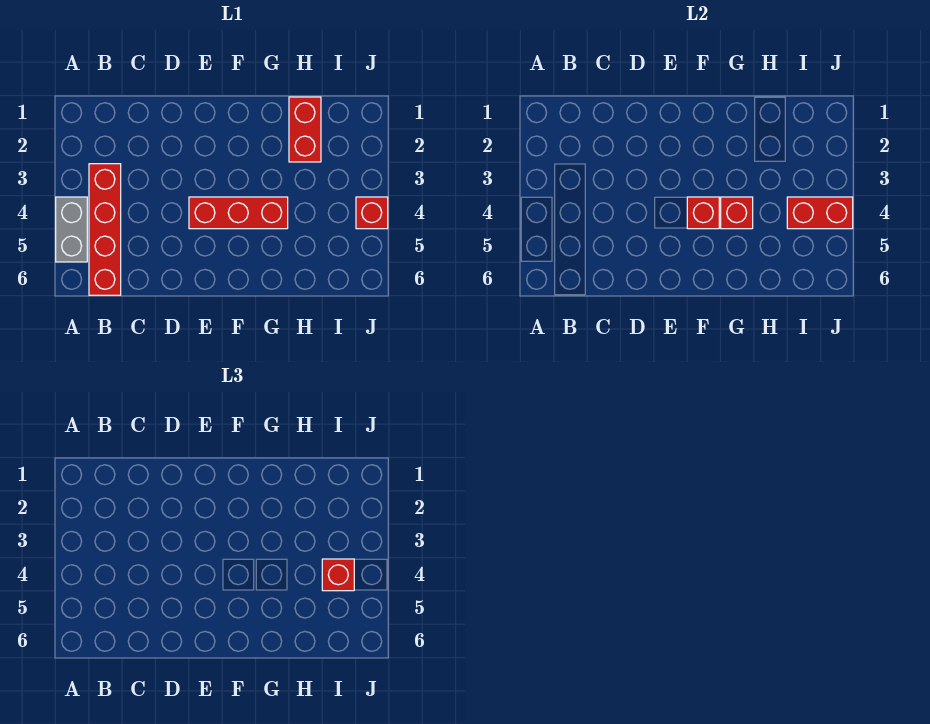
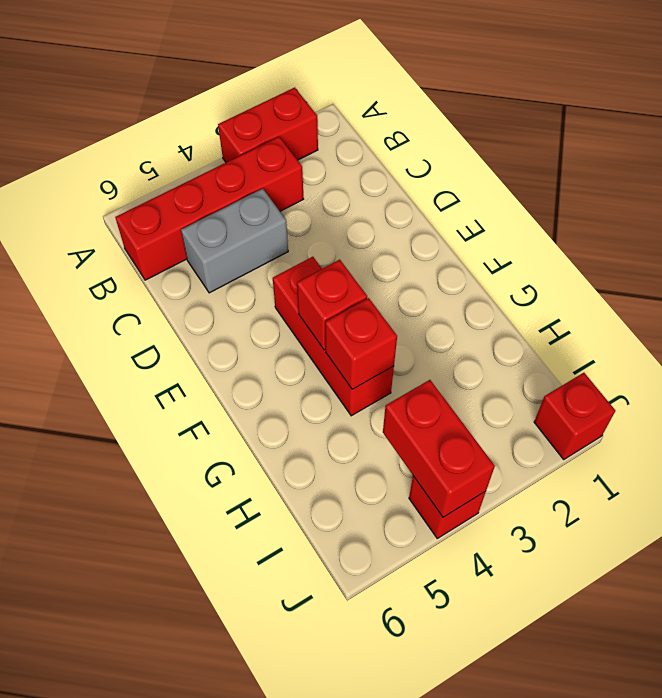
grey brick A4:A5 level 1 -> grey brick C4:C5 level 1
red brick H1:H2 level 1 -> red brick A2:A3 level 1
red brick I4 level 3 -> red brick J1 level 1

